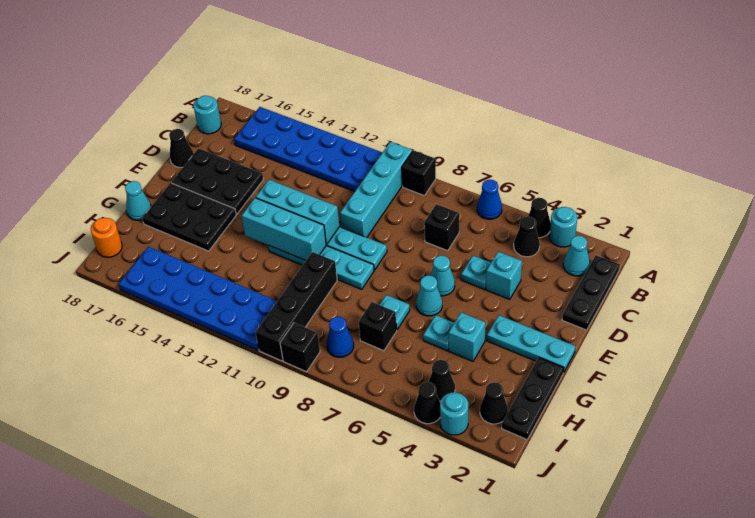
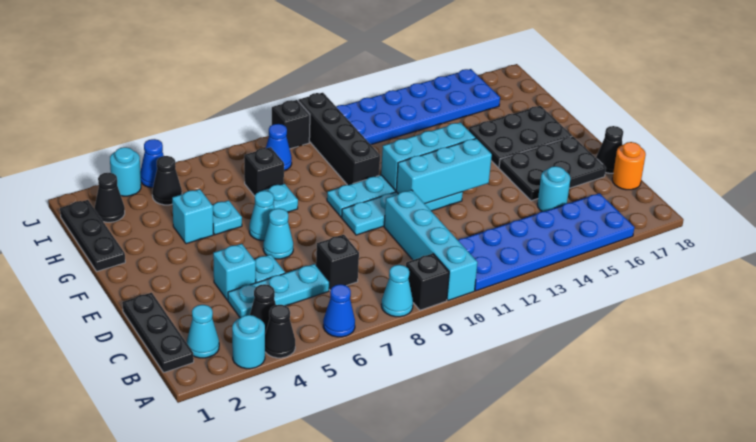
cyan round brick B18 level 1 -> cyan round brick C15 level 1
cyan plate F1:F3 level 1 -> cyan plate C4:C6 level 1
cyan cone G18 level 1 -> cyan cone A8 level 1
orange round brick I18 level 1 -> orange round brick C18 level 1
black cone J4 level 1 -> blue cone J4 level 1

